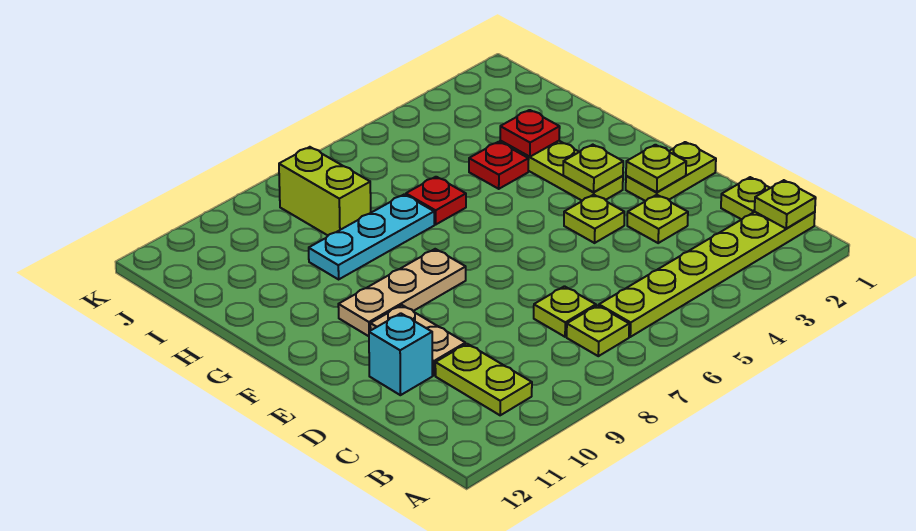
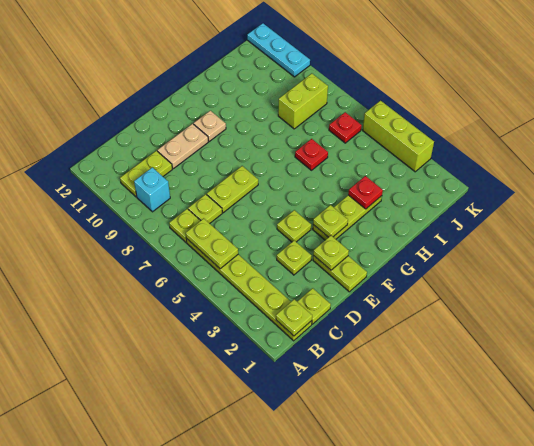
none -> lime plate B5:B6 level 2
none -> lime plate D7:E7 level 1
cyan brick D11 level 1 -> cyan brick B9 level 1
tan plate F8:F10 level 1 -> tan plate F10 level 1
red plate H4 level 1 -> red plate J6 level 1
cyan plate H7:H9 level 1 -> cyan plate K10:K12 level 1
none -> lime brick K3:K5 level 1

